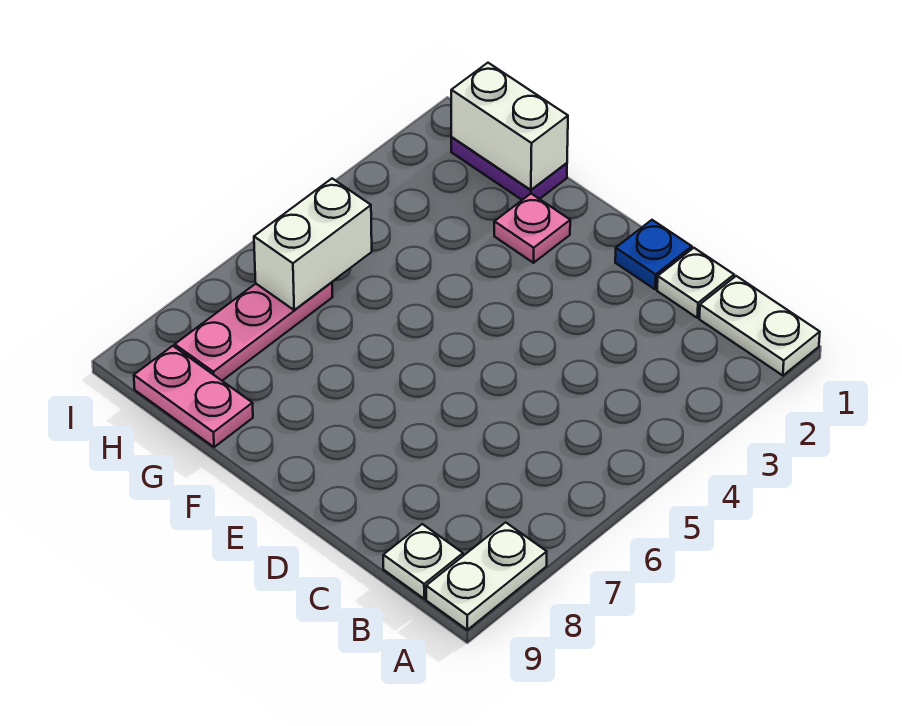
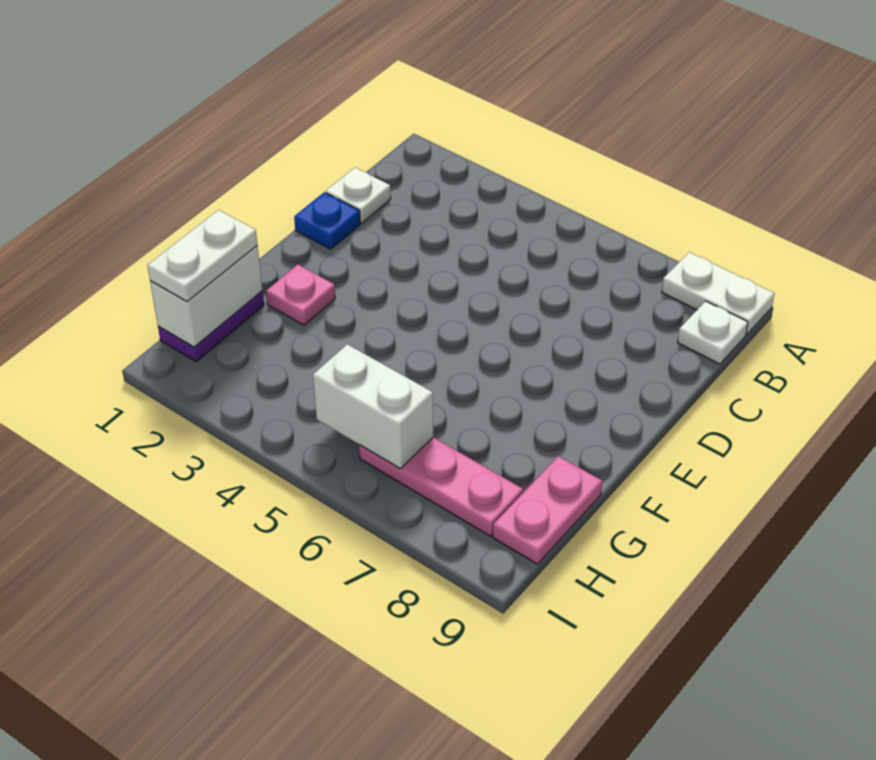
white plate A1:B1 level 1 -> white plate G1:H1 level 3

